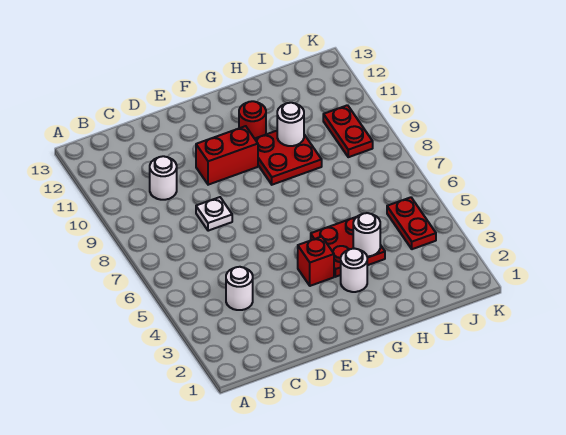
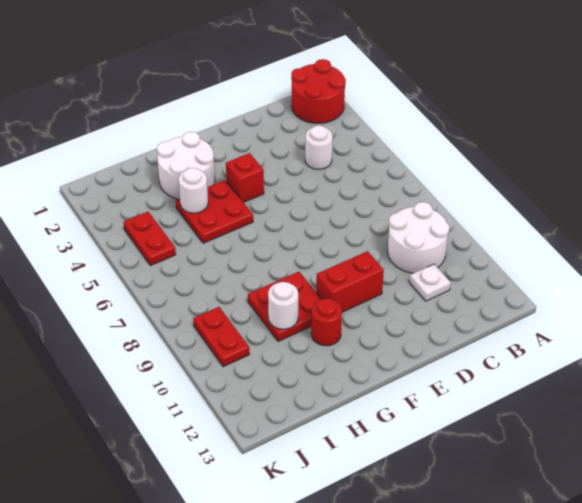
none -> red round brick A1:B2 level 1
white round brick C10 level 1 -> white round brick B9:C10 level 1
white plate D8 level 1 -> white plate C11 level 1
white round brick G3 level 1 -> white round brick G2:H3 level 1

